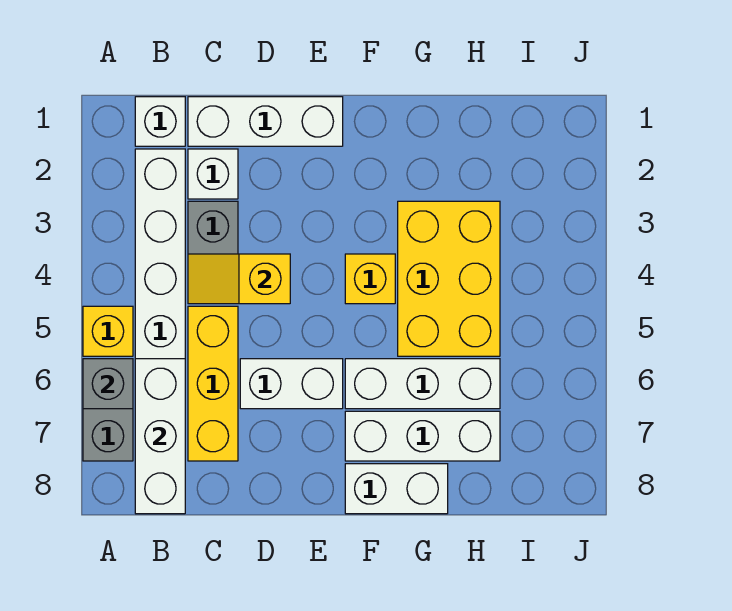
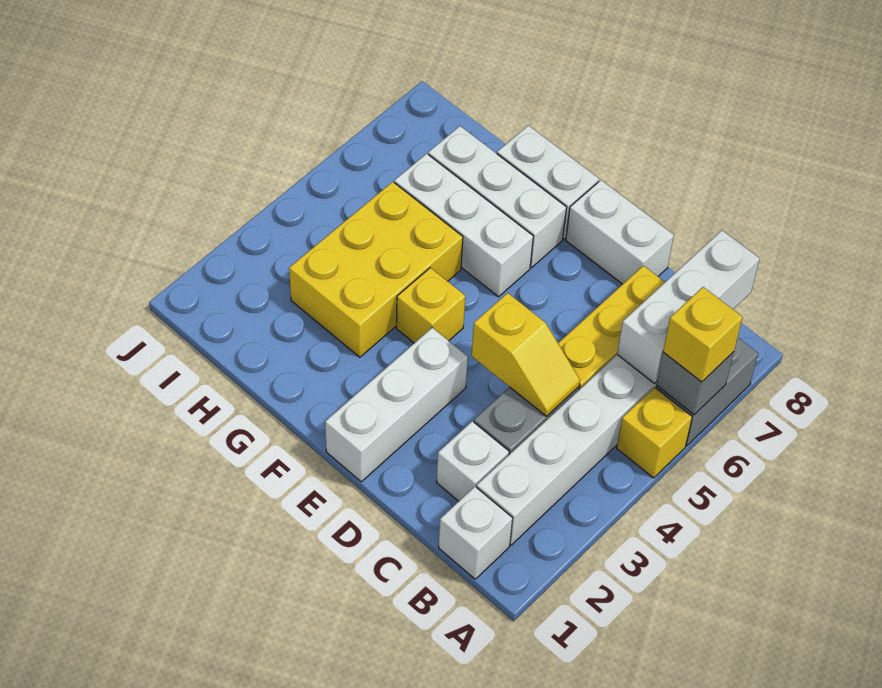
none -> yellow brick A6 level 3
white brick C1:E1 level 1 -> white brick E1:E3 level 1
white brick D6:E6 level 1 -> white brick D8:E8 level 1

